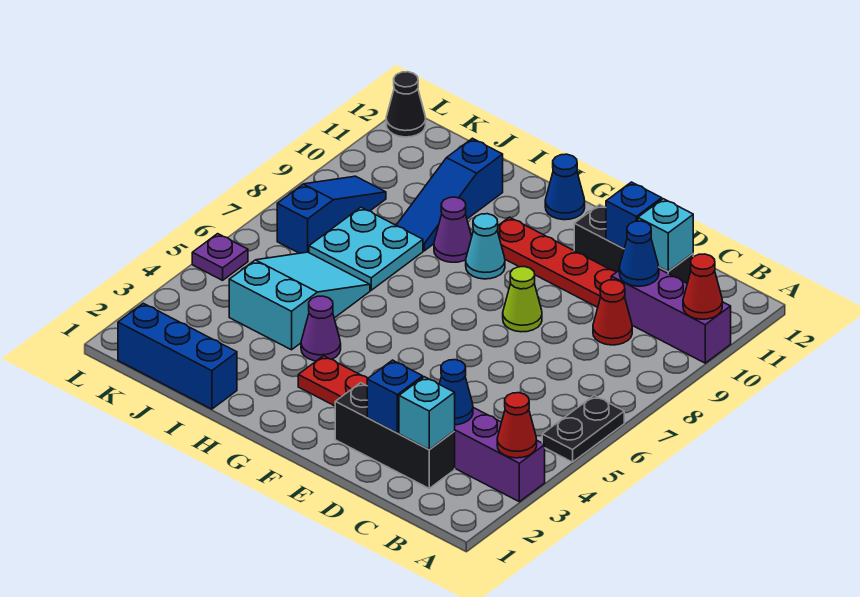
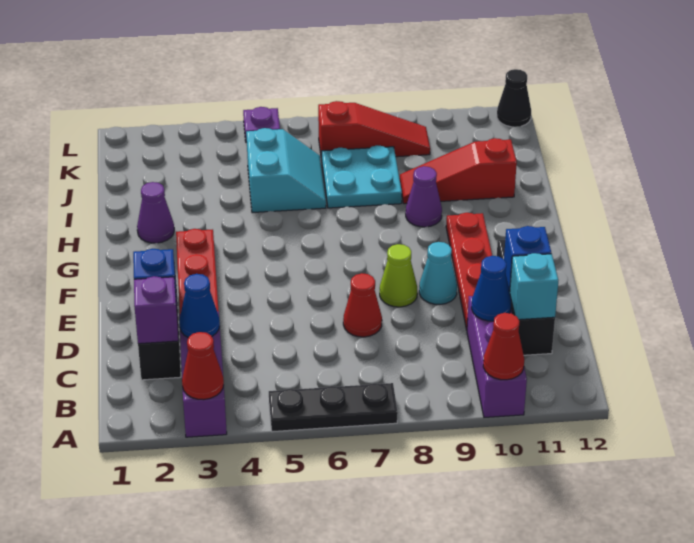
black plate A5:A6 level 1 -> black plate A5:A7 level 1
cyan brick C2 level 2 -> purple brick C2 level 2
red cone C9 level 1 -> red cone D7 level 1
cyan cone G9 level 1 -> cyan cone E9 level 1
blue cone G12 level 1 -> none
purple cone H4 level 1 -> purple cone H2 level 1
blue brick I1:K1 level 1 -> none
cyan slope I4:J6 level 1 top 4 -> cyan slope I5:J6 level 1 top 5
blue slope I9:I11 level 1 top 11 -> red slope I9:I11 level 1 top 11
blue slope K7:K9 level 1 top 7 -> red slope K7:K9 level 1 top 7

